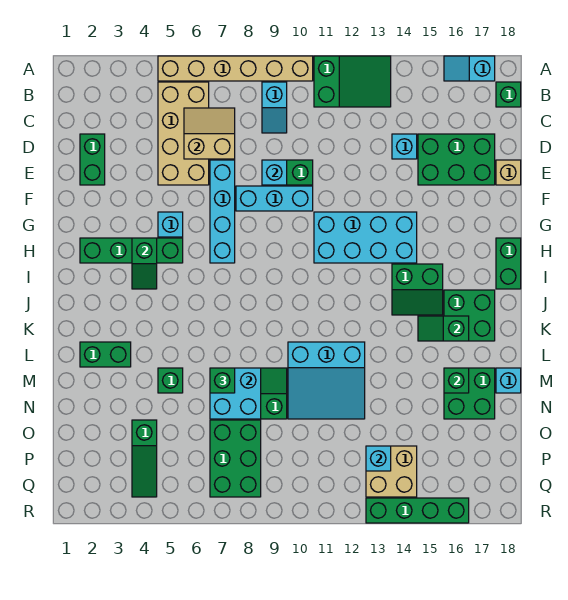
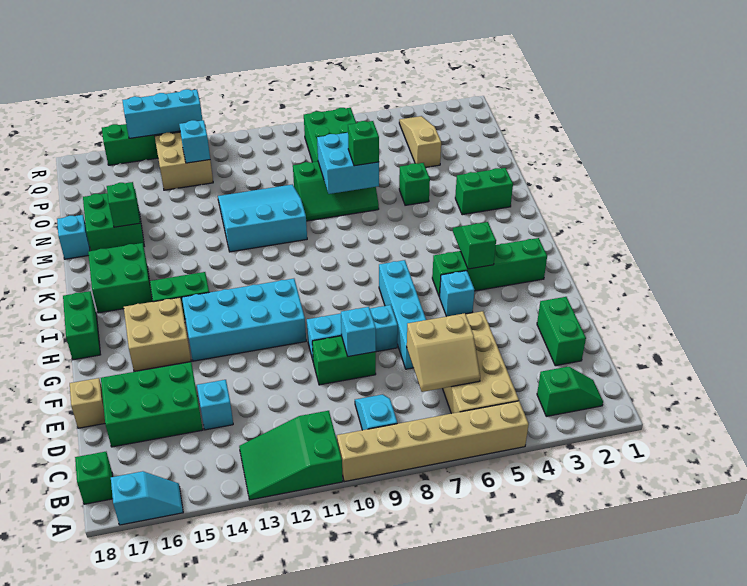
none -> tan brick G15:H16 level 1
green slope K15:K16 level 2 top 16 -> green slope B2:B3 level 1 top 3
green slope O4:Q4 level 1 top O -> tan slope O4:Q4 level 1 top O
none -> cyan brick R13:R15 level 2

